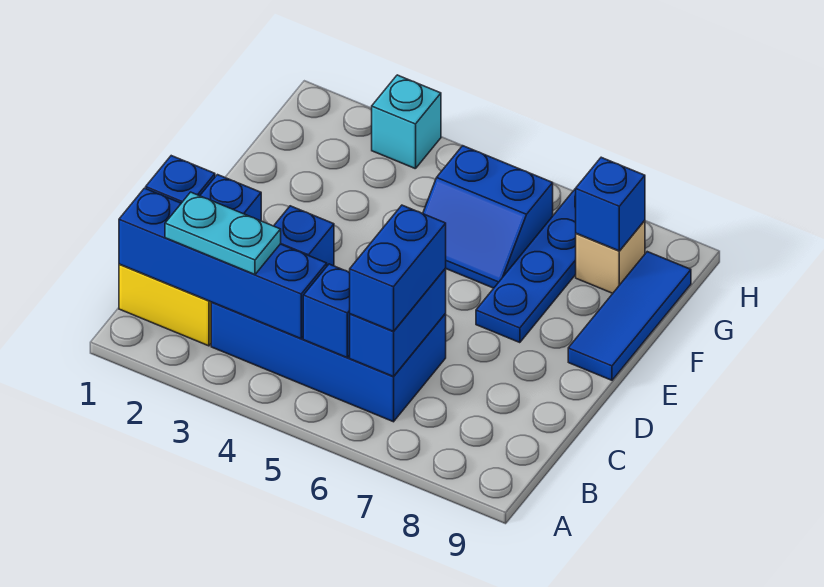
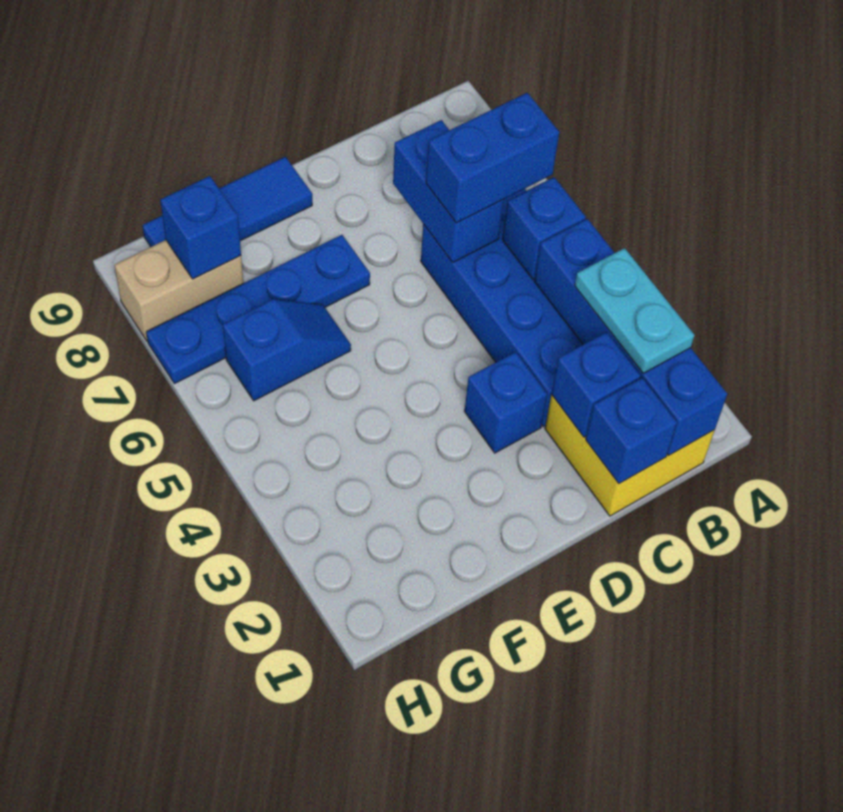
blue brick B6:C6 level 2 -> blue brick C6:C7 level 2
blue slope F5:G6 level 1 top G -> blue slope F6:G6 level 1 top G
tan brick G8 level 1 -> tan brick G8:H8 level 1
cyan brick H3 level 1 -> none

